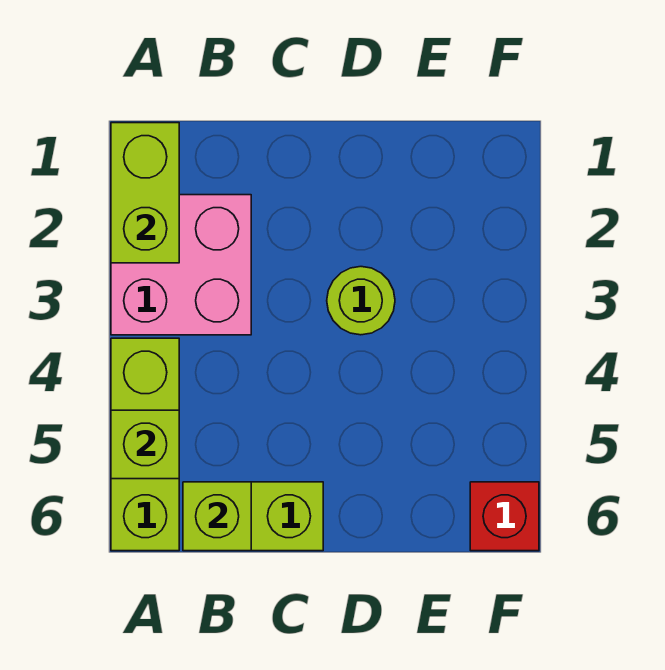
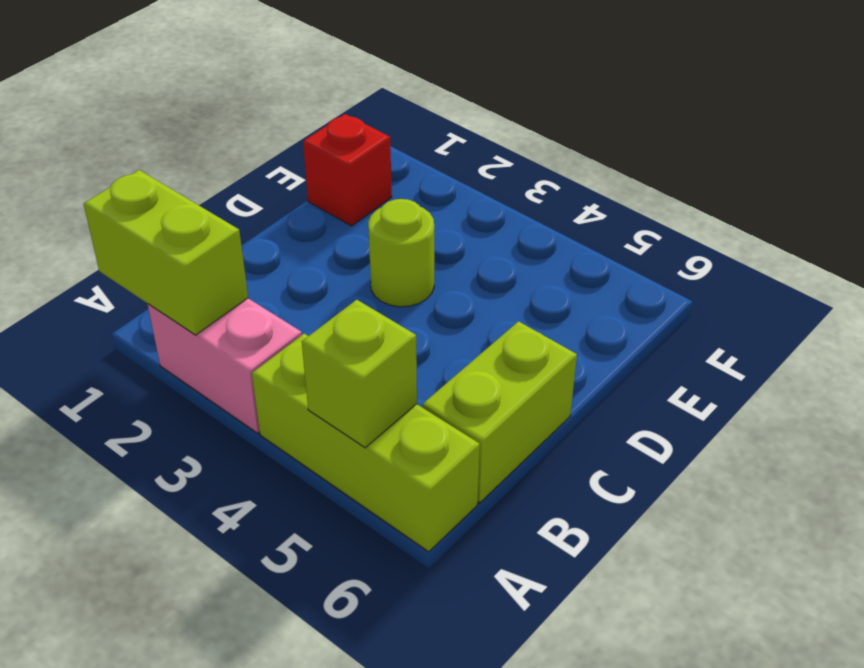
pink brick A2:B3 level 1 -> pink brick A2:A3 level 1
lime brick B6 level 2 -> none
red brick F6 level 1 -> red brick E1 level 1

